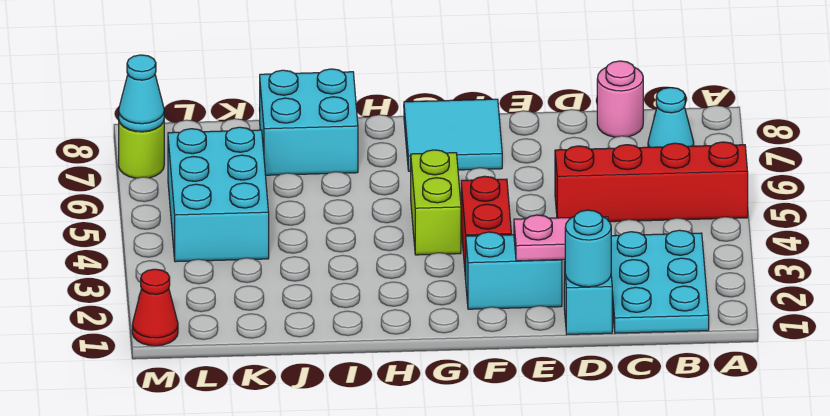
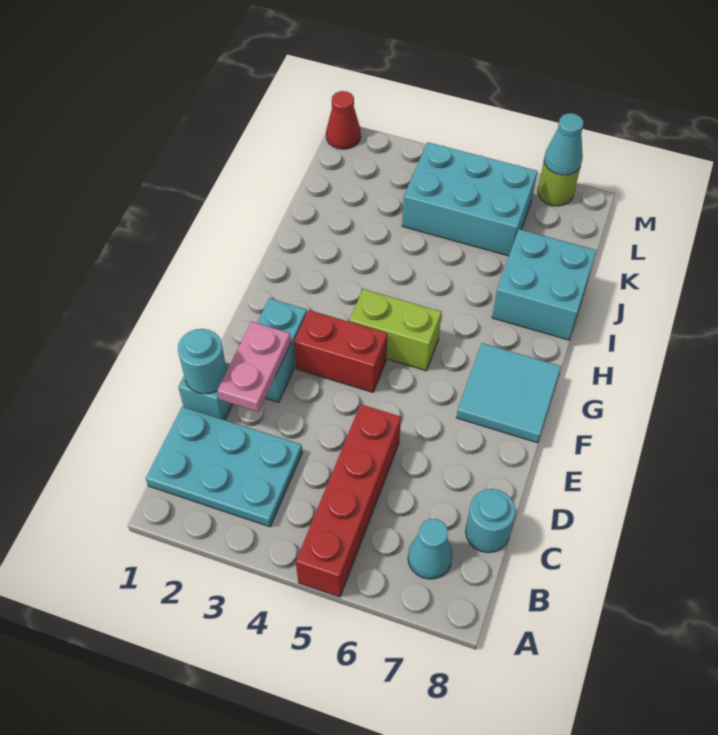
pink round brick C8 level 1 -> cyan round brick C8 level 1

